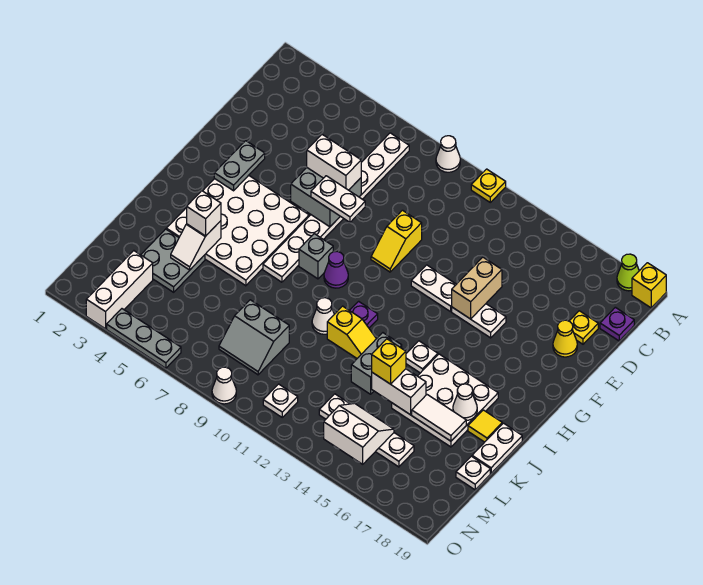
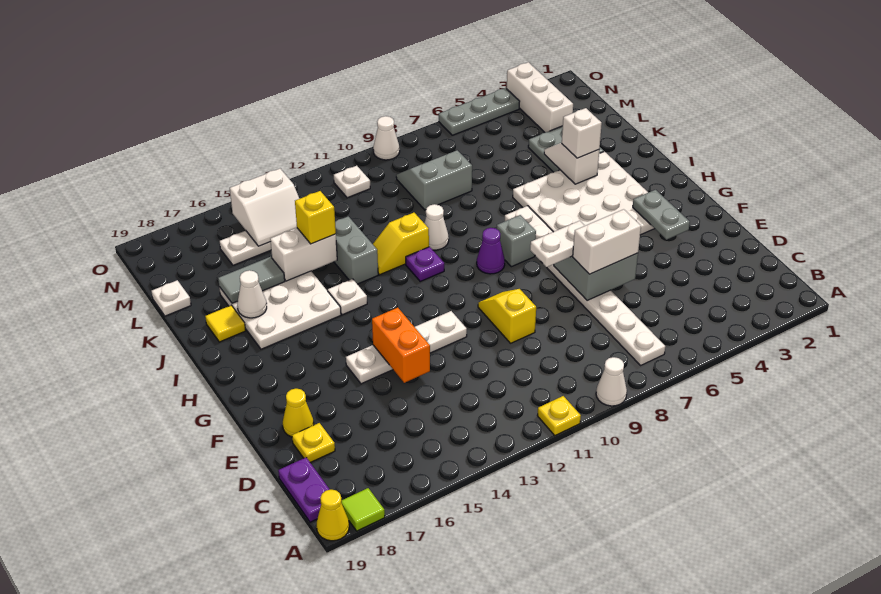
lime cone A18 level 1 -> lime tile A18 level 1
yellow brick A19 level 1 -> yellow cone A19 level 1
purple plate C19 level 1 -> purple plate B19:C19 level 1
tan brick E14:F14 level 2 -> orange brick E14:F14 level 2
white plate J19:K19 level 1 -> none
white tile K16:K17 level 2 -> grey tile K16:K17 level 2

